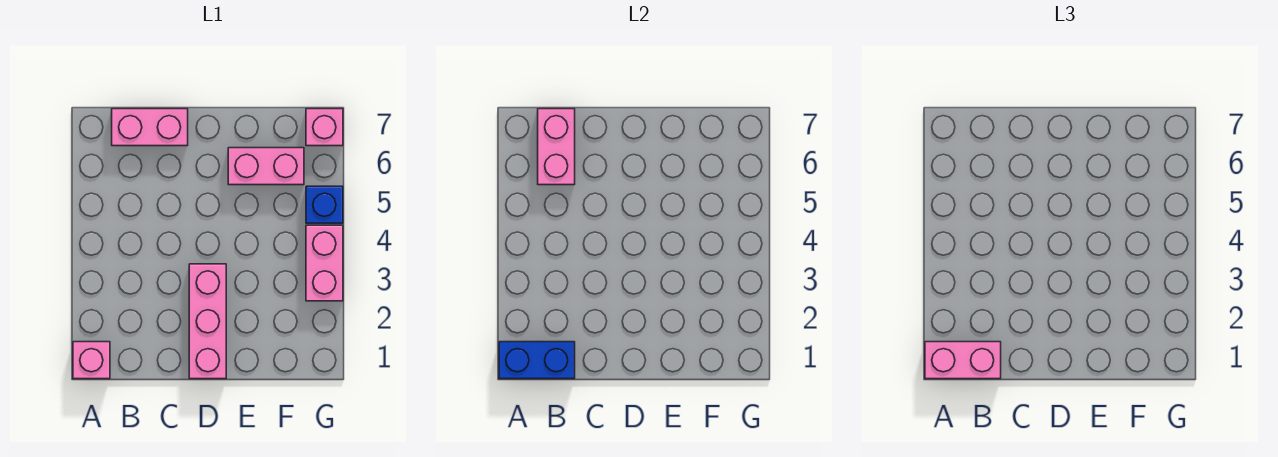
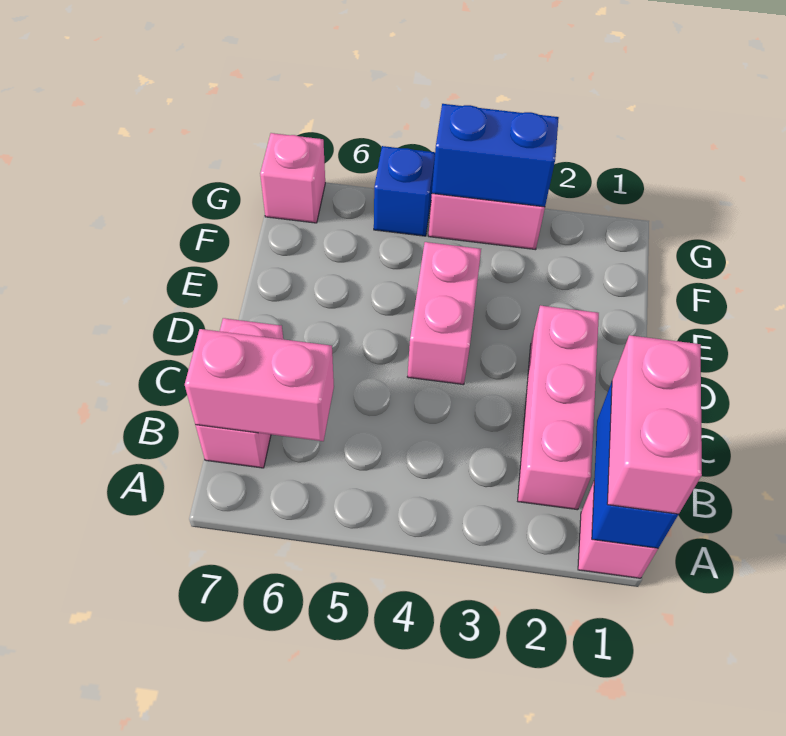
pink brick D1:D3 level 1 -> pink brick B2:D2 level 1
pink brick E6:F6 level 1 -> pink brick D4:E4 level 1
none -> blue brick G3:G4 level 2

